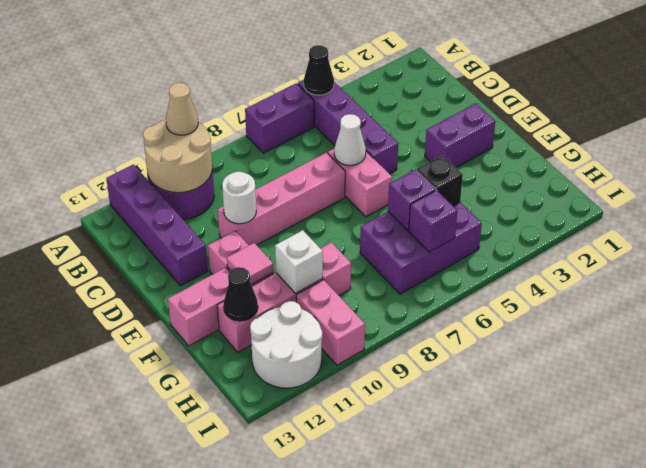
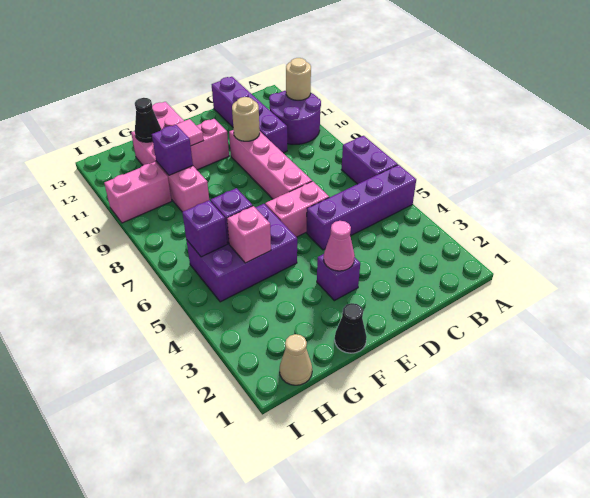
black cone A5 level 2 -> black cone F1 level 1
tan round brick A10:B11 level 2 -> tan round brick A11 level 2
tan cone A10 level 3 -> tan cone H1 level 1
purple brick A12:D12 level 1 -> purple brick C10:C13 level 1
white cone D6 level 2 -> none
white round brick D10 level 2 -> tan round brick D10 level 2
purple brick E2:E3 level 1 -> purple brick E3 level 1
none -> pink cone E3 level 2
purple brick G5:H7 level 1 -> purple brick F5:H6 level 1
black brick G5 level 2 -> pink brick G5 level 2
white brick G10 level 2 -> purple brick G10 level 2
white round brick H11:I12 level 1 -> none

